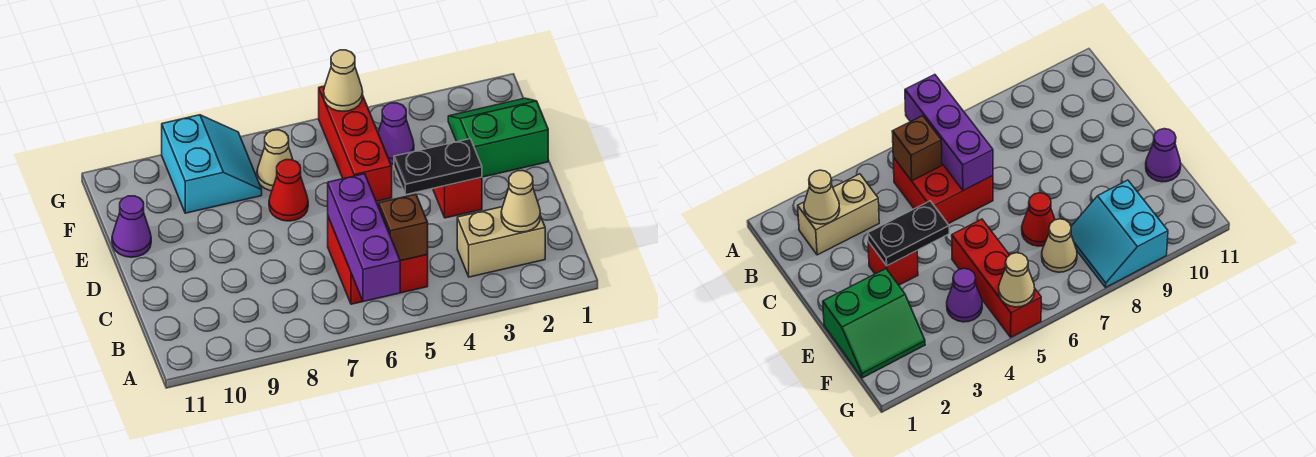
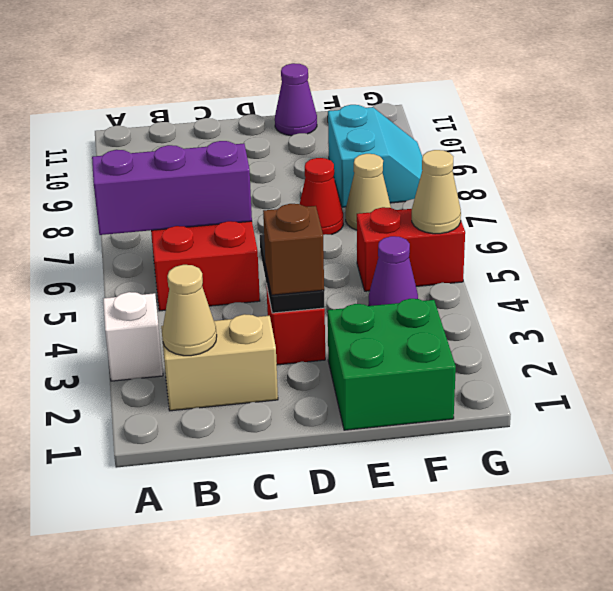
none -> white brick A3 level 1
tan brick B2:B3 level 1 -> tan brick B2:C2 level 1
brown brick B5 level 2 -> brown brick D3 level 3
green slope E1:F2 level 1 top E -> green brick E1:F2 level 1
red brick E5:G5 level 1 -> red brick F5:G5 level 1
cyan slope F8:G9 level 1 top 9 -> cyan slope F8:G9 level 1 top F

